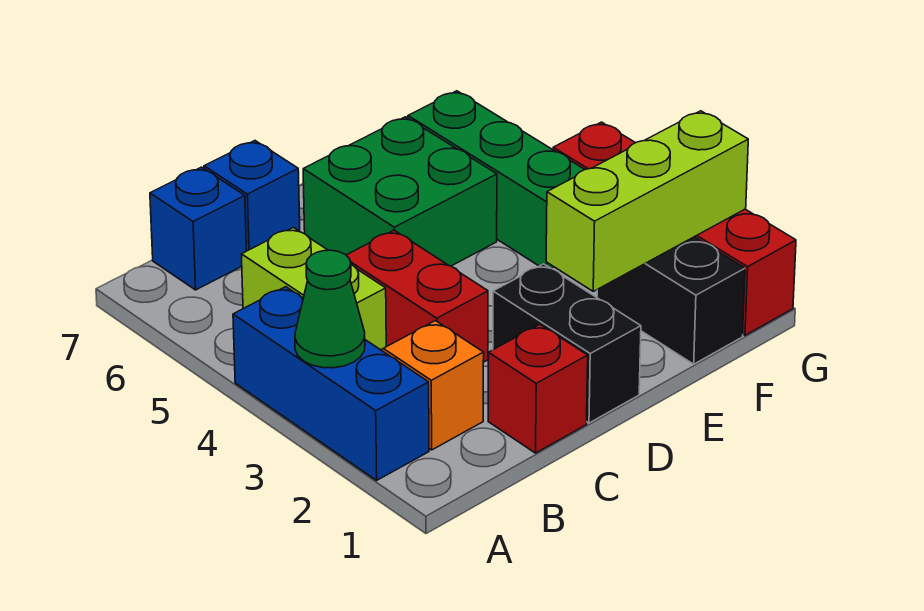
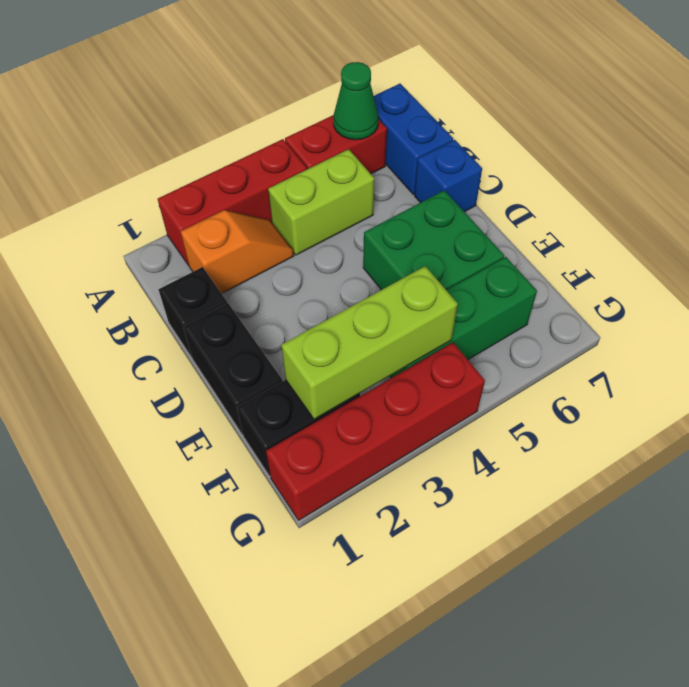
blue brick A2:A4 level 1 -> red brick A2:A4 level 1
green cone A3 level 2 -> green cone A6 level 2
blue brick B7 level 1 -> blue brick A7:B7 level 1
red brick C1 level 1 -> black brick C1 level 1
red brick C3:C4 level 1 -> red brick A5:A6 level 1
black brick D1:D2 level 1 -> black brick D1:E1 level 1
lime brick E2:G2 level 2 -> lime brick F2:F4 level 2

